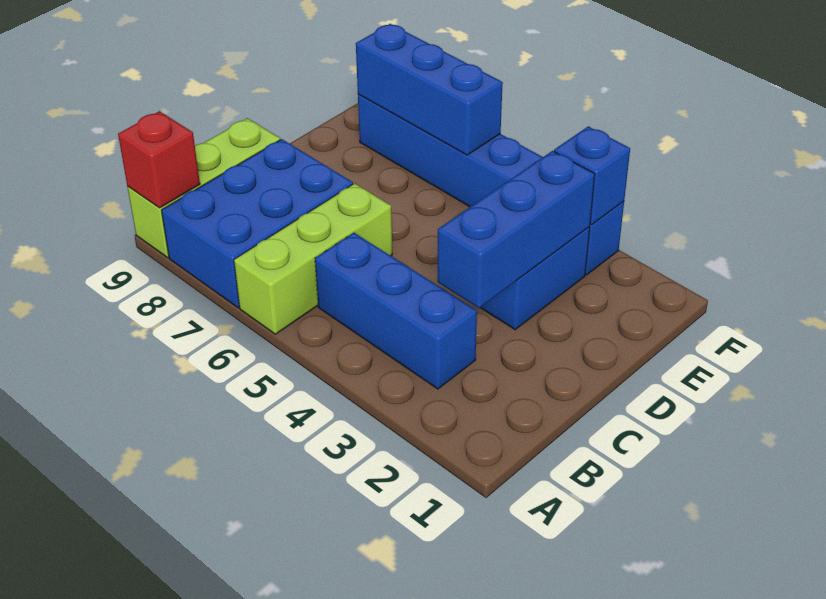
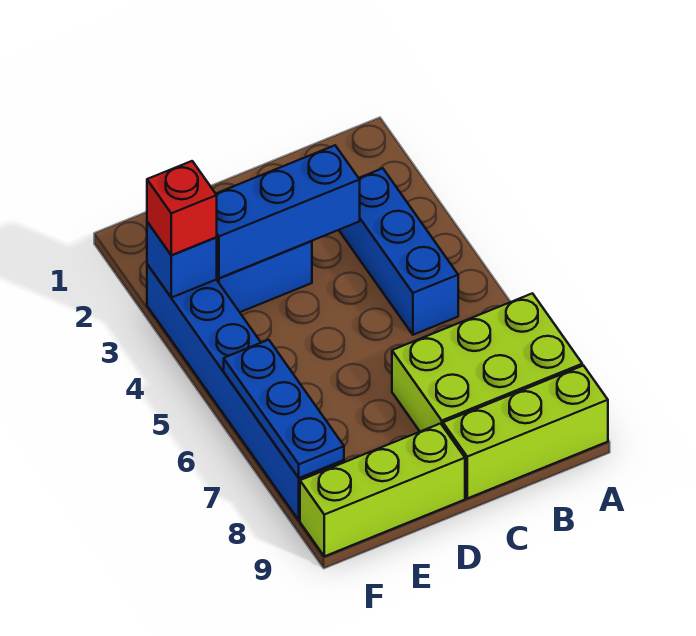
lime brick A6:C6 level 1 -> lime brick D9:F9 level 1
blue brick A7:C8 level 1 -> lime brick A7:C8 level 1
red brick A9 level 2 -> red brick F3 level 3
blue brick F6:F8 level 2 -> blue plate F6:F8 level 2

